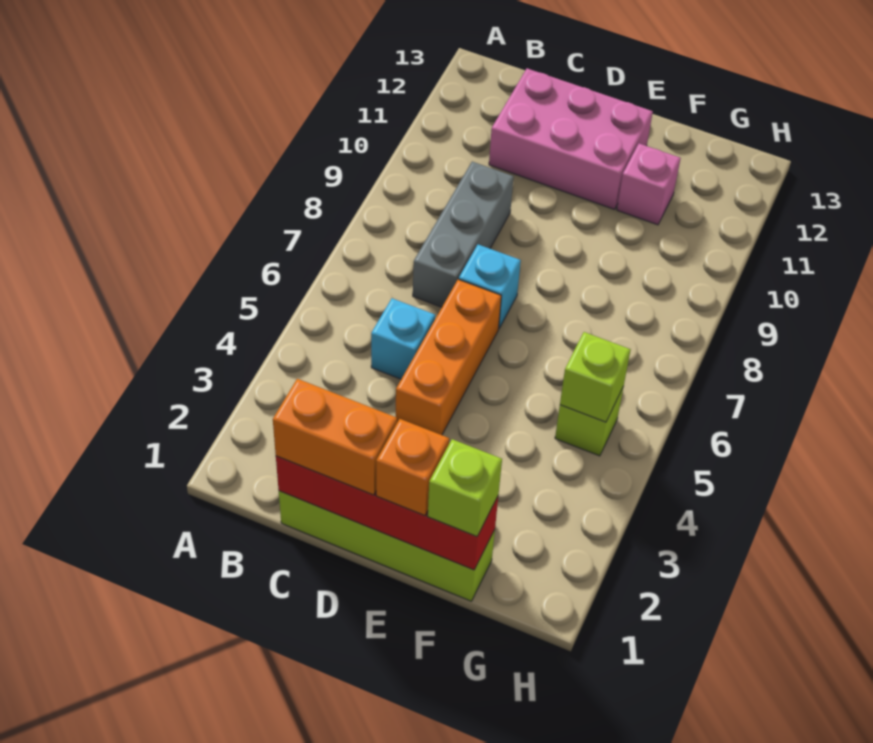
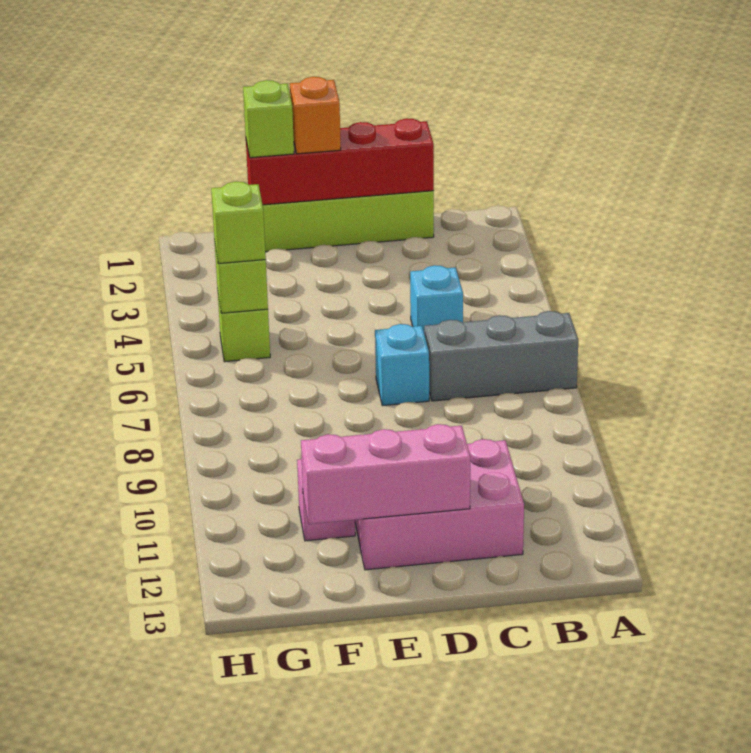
orange brick C1:D1 level 3 -> none
grey brick C7:C9 level 1 -> grey brick A7:C7 level 1
orange brick D4:D6 level 1 -> none
none -> pink brick D12:F12 level 2
none -> lime brick G5 level 3

